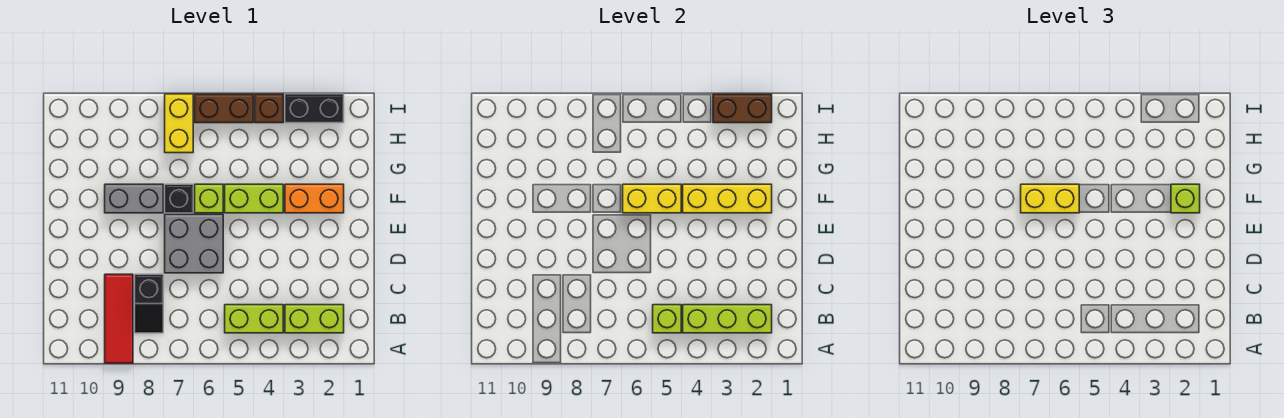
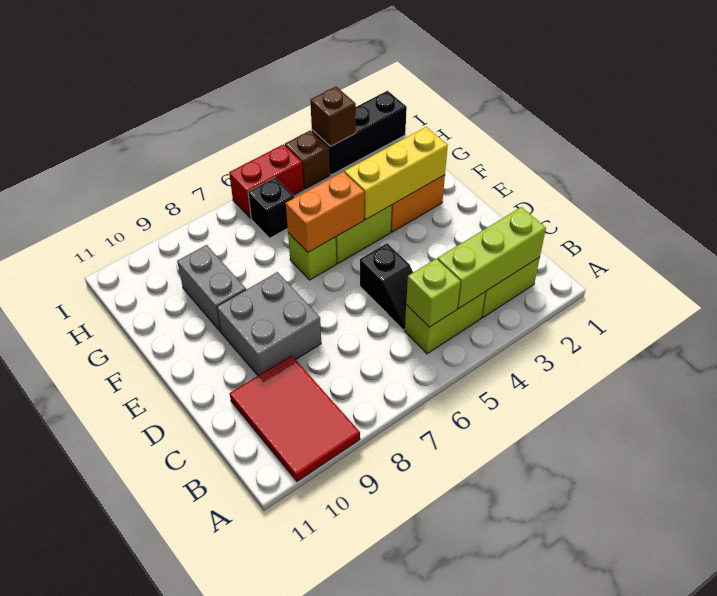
red tile A9:C9 level 1 -> red tile A9:C10 level 1
black slope B8:C8 level 1 top C -> black slope C5:D5 level 1 top D
grey brick D6:E7 level 1 -> grey brick D8:E9 level 1
lime brick F2 level 3 -> none
yellow brick F5:F6 level 2 -> orange brick F5:F6 level 2
yellow brick F6:F7 level 3 -> none
black brick F7 level 1 -> black brick H6 level 1
grey brick F8:F9 level 1 -> grey brick F9:G9 level 1
yellow brick H7:I7 level 1 -> none
black brick I2:I3 level 1 -> black brick I1:I3 level 1
brown brick I2:I3 level 2 -> brown brick I3 level 2
brown brick I5:I6 level 1 -> red brick I5:I6 level 1

